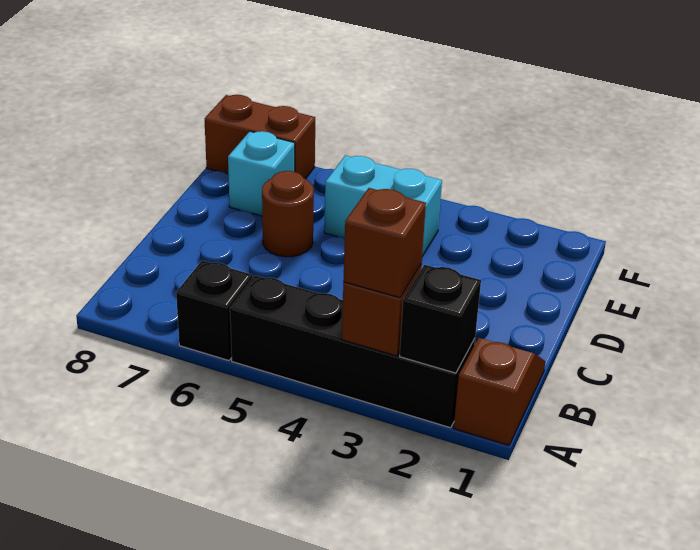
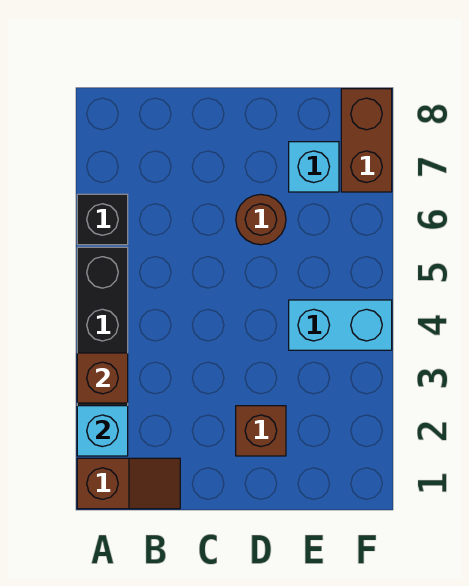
black brick A2 level 2 -> cyan brick A2 level 2
brown brick A3 level 3 -> brown brick D2 level 1
cyan brick E4:E5 level 1 -> cyan brick E4:F4 level 1

